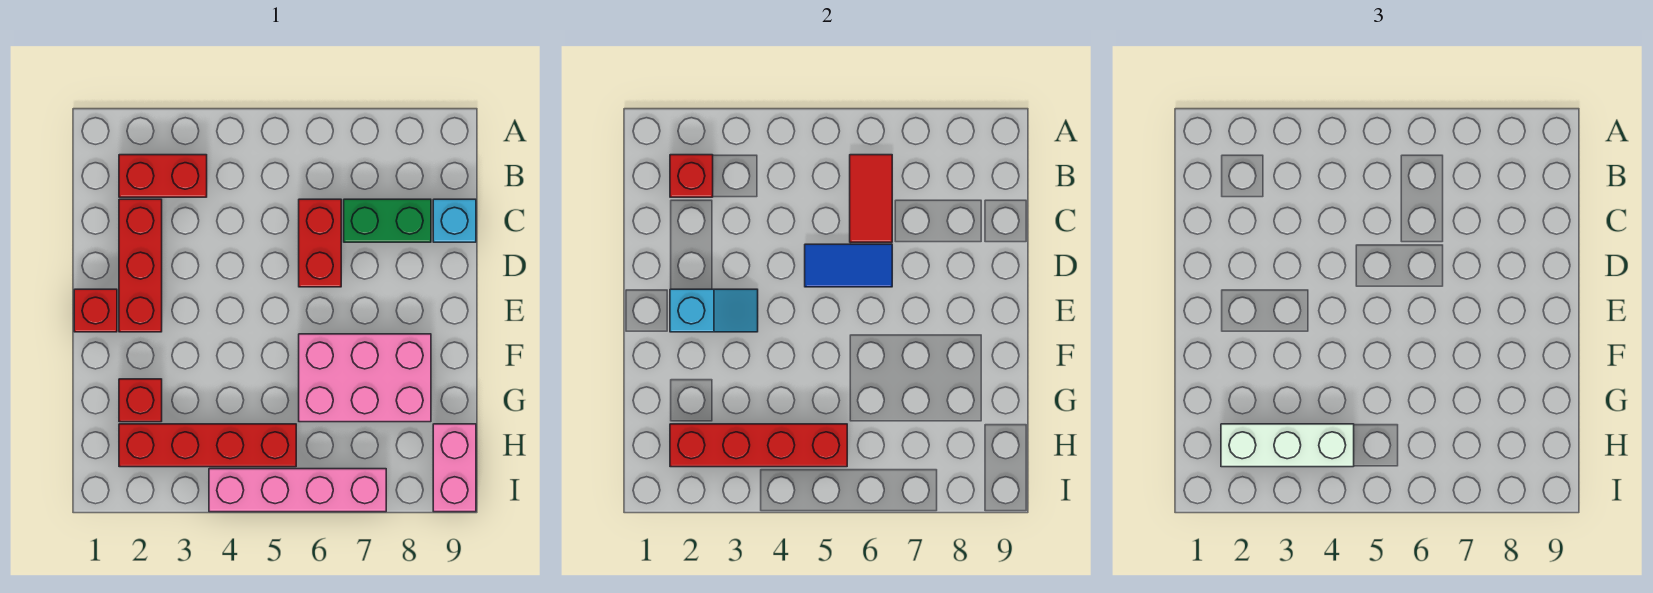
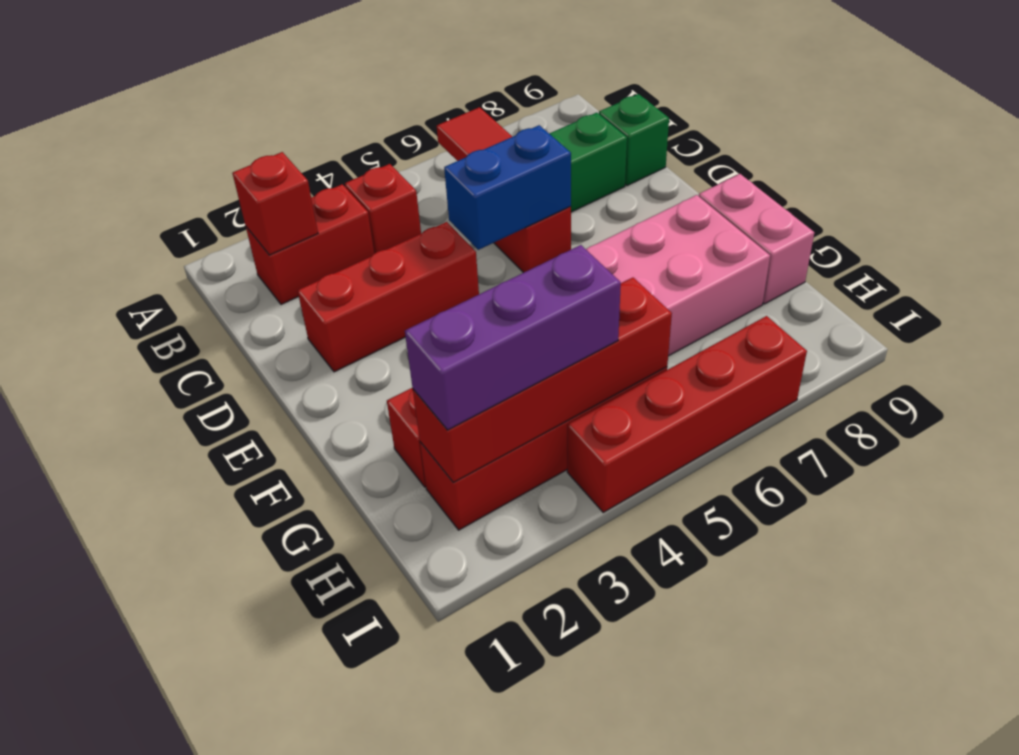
red brick C2:E2 level 1 -> red brick D2:D4 level 1
cyan brick C9 level 1 -> green brick C9 level 1
blue tile D5:D6 level 2 -> blue brick D5:D6 level 2
red brick E1 level 1 -> red brick B4 level 1
cyan slope E2:E3 level 2 top 2 -> none
white brick H2:H4 level 3 -> purple brick H2:H4 level 3
pink brick H9:I9 level 1 -> pink brick F9:G9 level 1
pink brick I4:I7 level 1 -> red brick I4:I7 level 1

